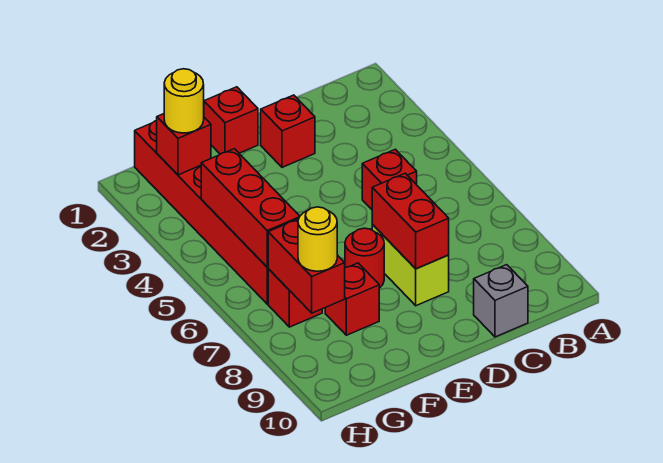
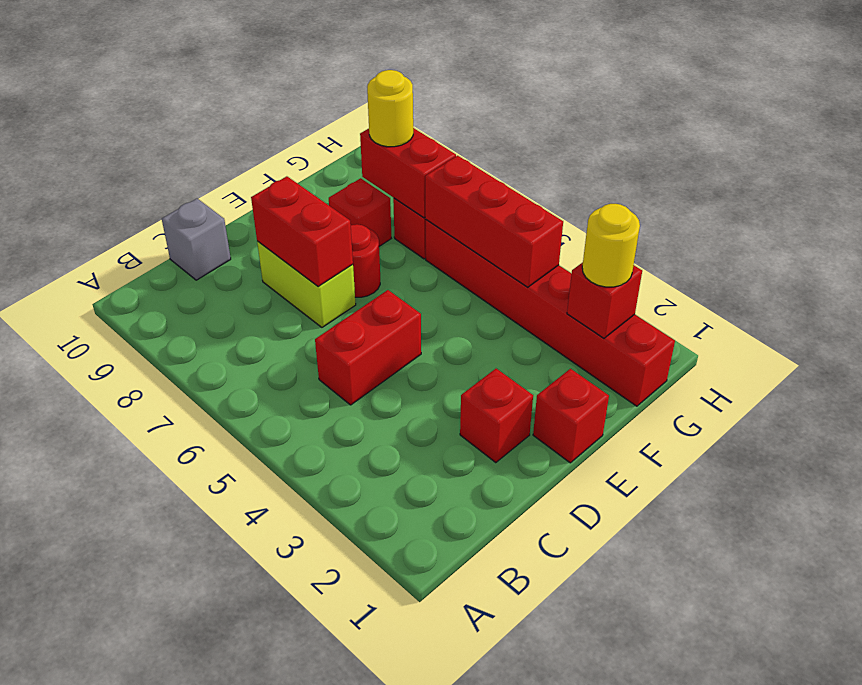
red brick C5 level 1 -> red brick C5:D5 level 1

